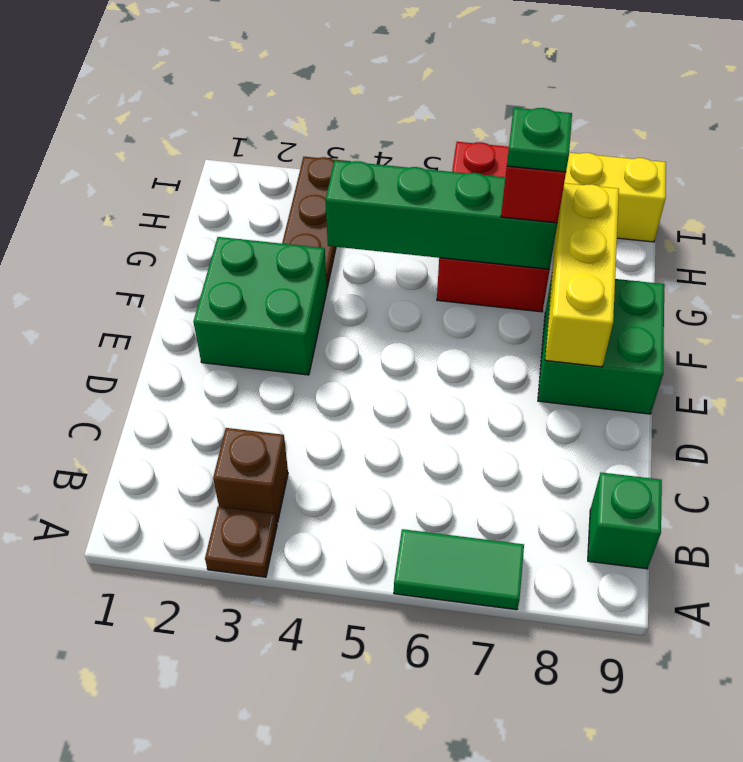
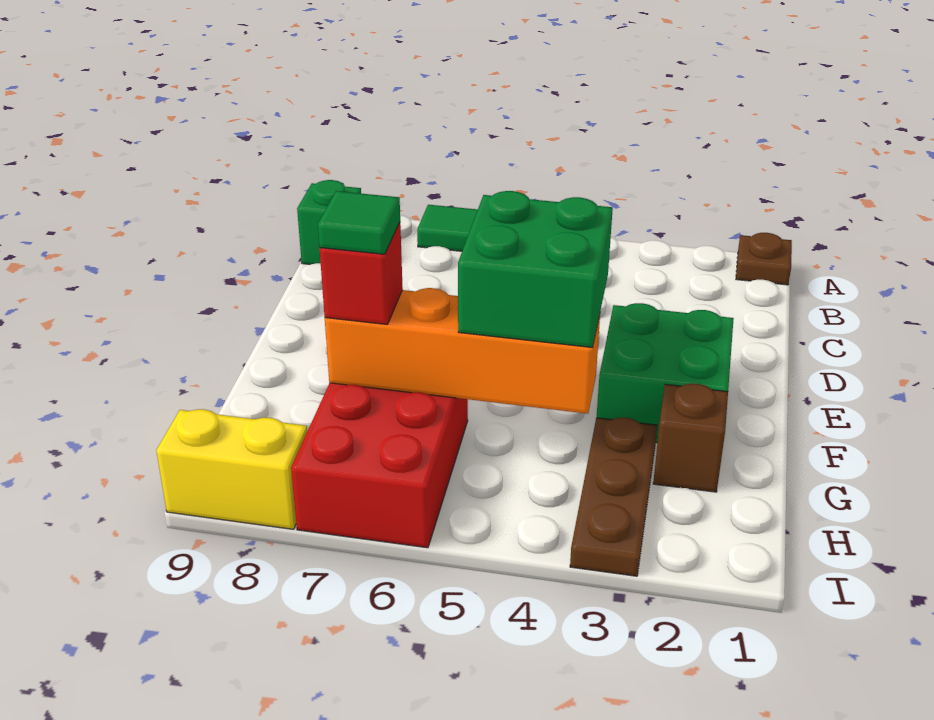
brown plate A3 level 1 -> brown plate A1 level 1
brown brick B3 level 1 -> brown brick G2 level 1
green brick E8:F9 level 1 -> green brick F4:G5 level 3
yellow brick E8:G8 level 2 -> none
green brick G4:G7 level 2 -> orange brick G4:G7 level 2
green plate G7 level 4 -> green tile G7 level 4

